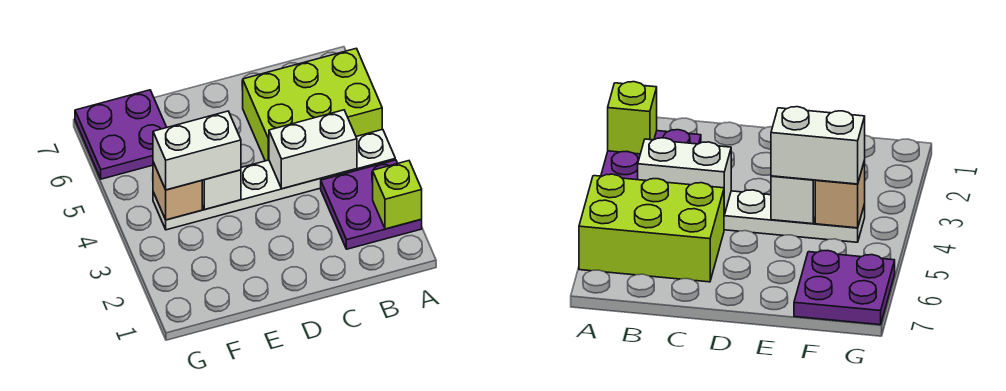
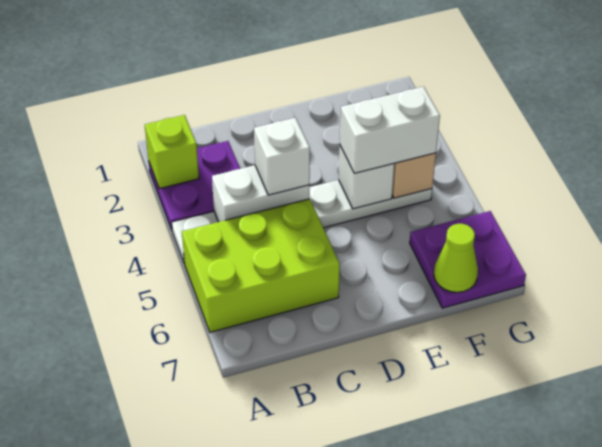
none -> white brick C4 level 3
none -> lime cone F7 level 2

